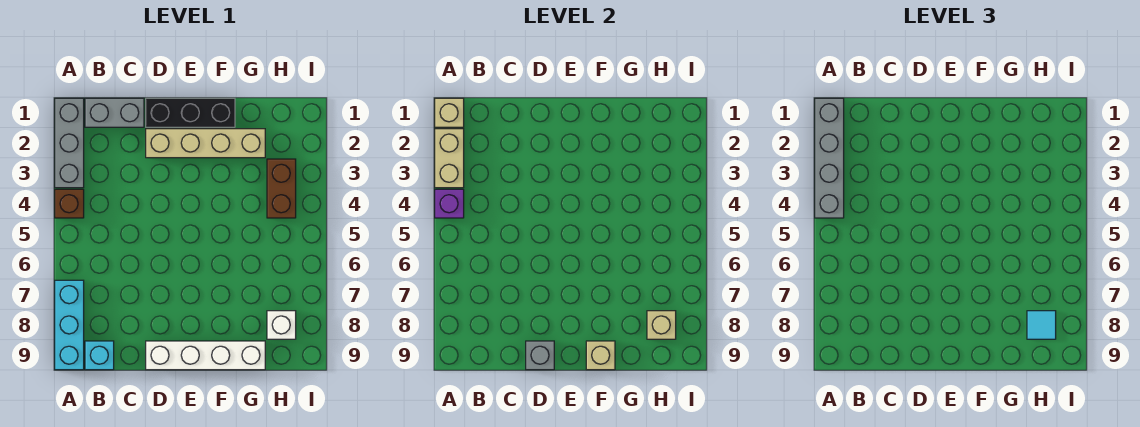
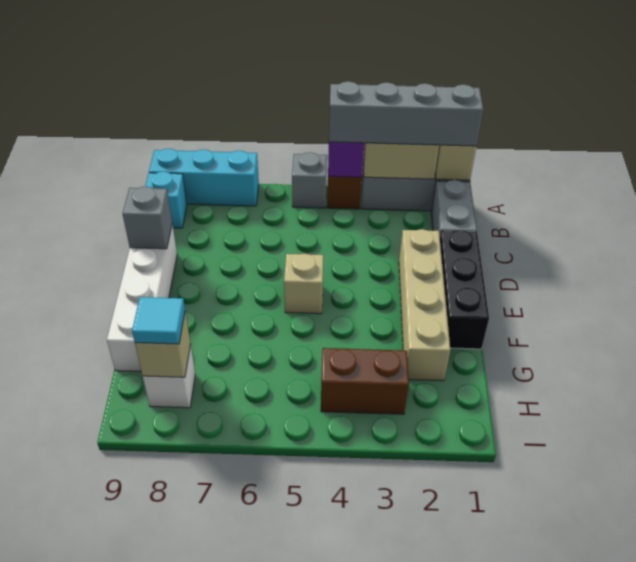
none -> grey brick A5 level 1
tan brick F9 level 2 -> tan brick E5 level 1

